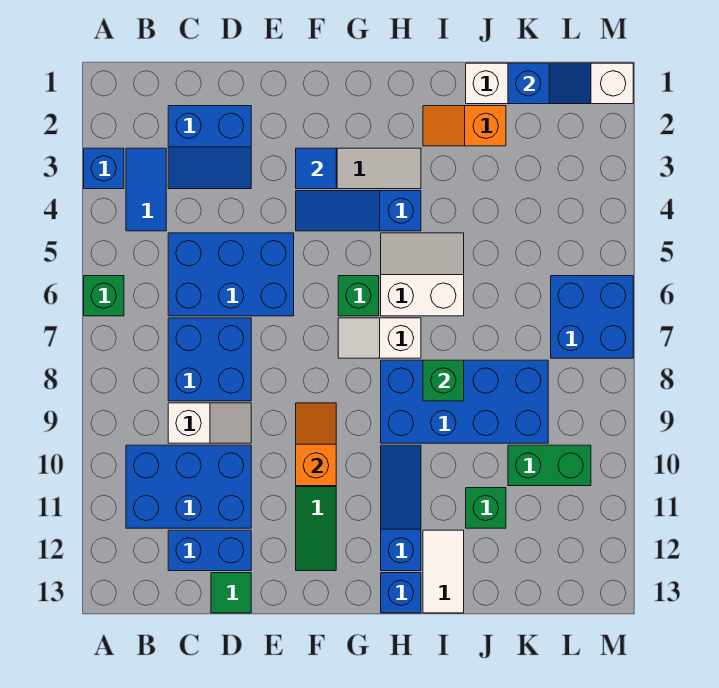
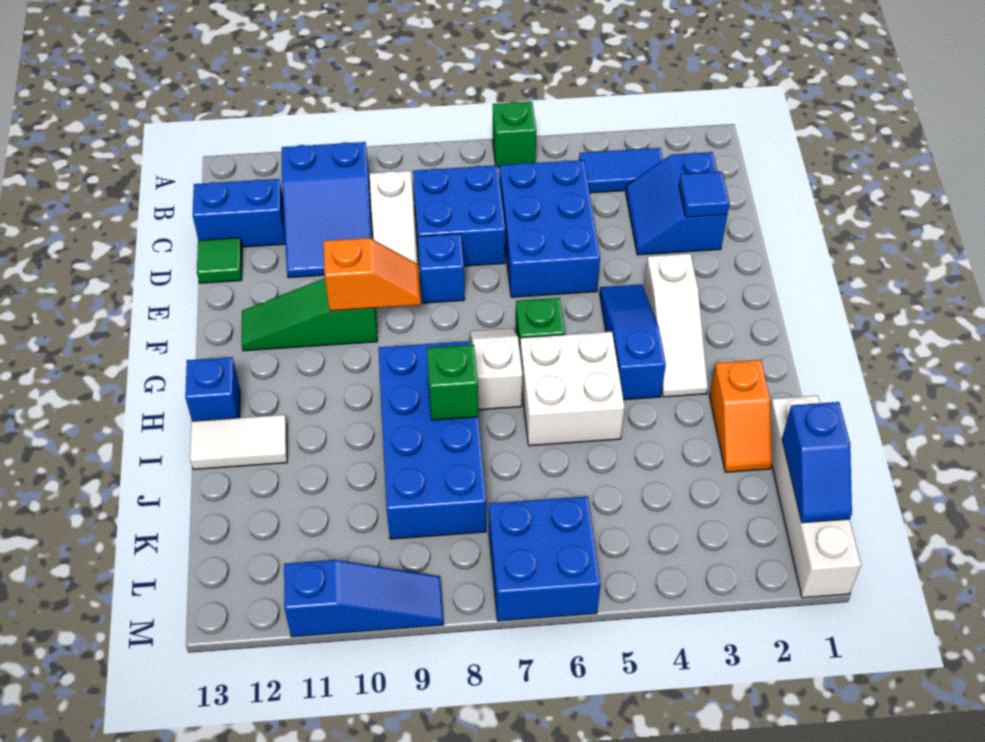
blue brick A3 level 1 -> blue brick E8 level 1
blue brick B10:D11 level 1 -> blue slope B10:D11 level 1 top B
blue brick C12:D12 level 1 -> blue brick C12:C13 level 1
blue tile F3 level 2 -> blue tile D2 level 2
white slope H5:I6 level 1 top 6 -> white brick H5:I6 level 1
blue slope H10:H12 level 1 top 12 -> blue slope M9:M11 level 1 top 11
orange slope I2:J2 level 1 top J -> orange slope I2:J2 level 1 top I
green brick J11 level 1 -> none
green brick K10:L10 level 1 -> none

